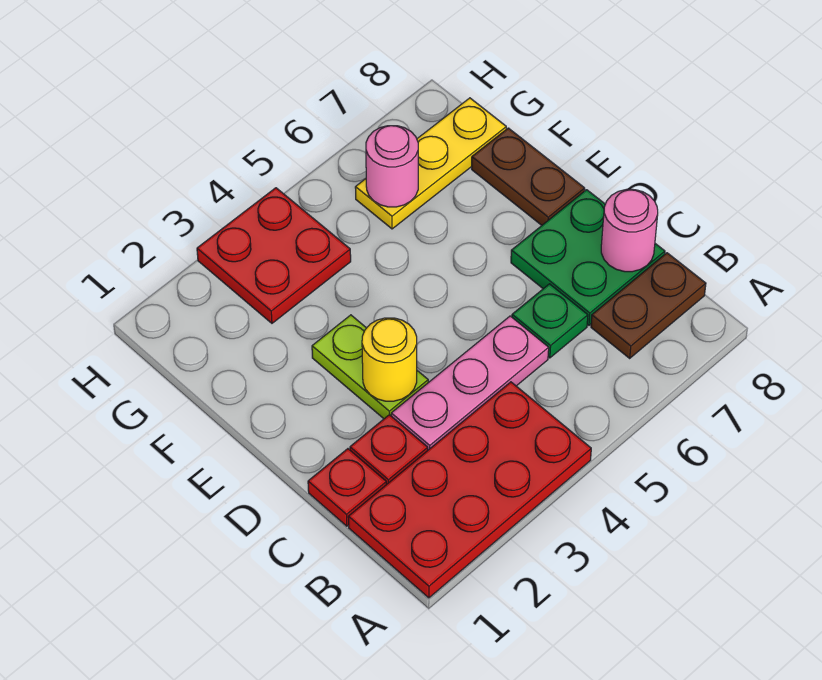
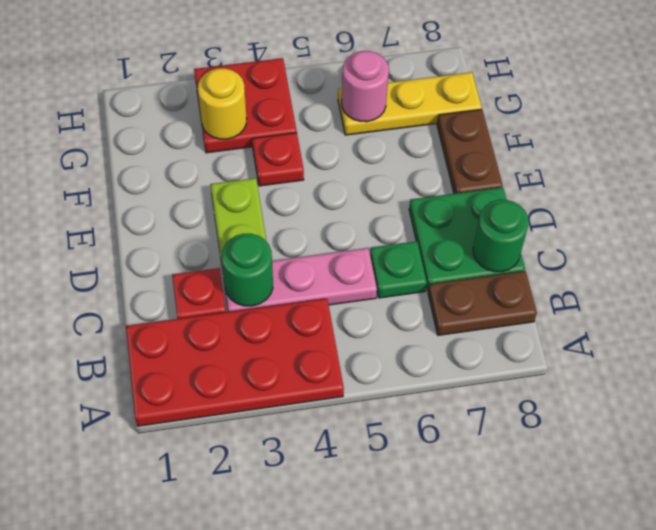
red plate C1 level 1 -> red plate F4 level 1
none -> green round brick C3 level 2
pink round brick C8 level 2 -> green round brick C8 level 2
yellow round brick D3 level 2 -> yellow round brick G3 level 2

